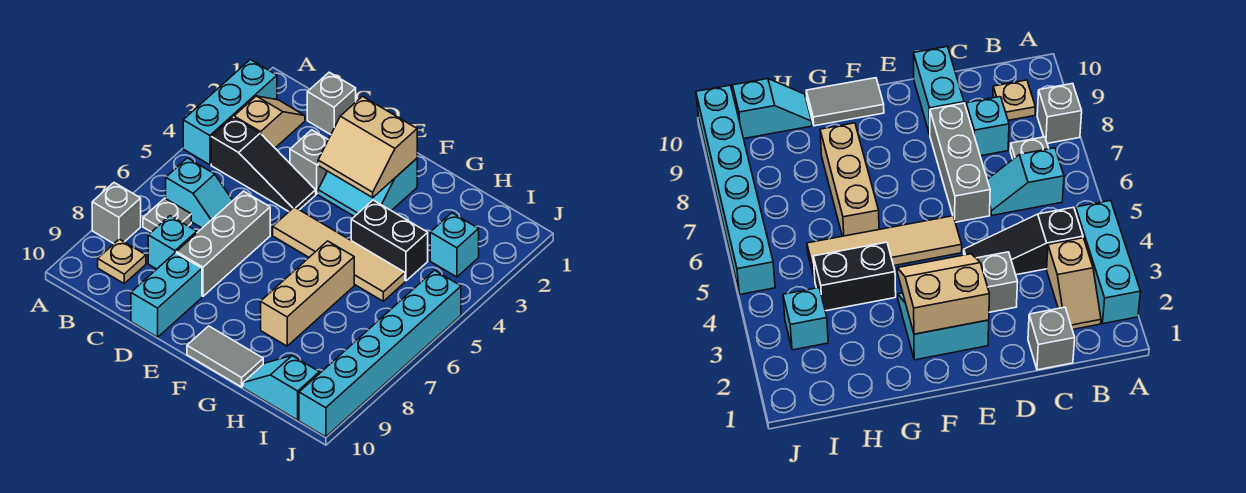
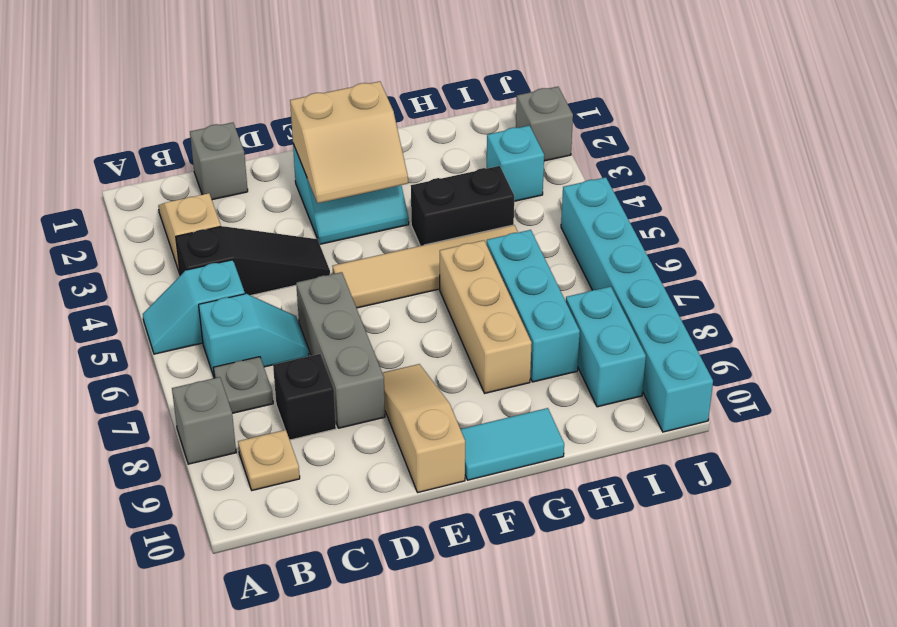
cyan brick A2:A4 level 1 -> cyan brick H6:H8 level 1
cyan brick C8 level 1 -> black brick C8 level 1
grey brick D3 level 1 -> grey brick J2 level 1
cyan brick D9:D10 level 1 -> cyan brick I8:I9 level 1
none -> tan slope E8:E10 level 1 top 10
grey tile F10:G10 level 1 -> cyan tile F10:G10 level 1
cyan slope H10:I10 level 1 top I -> cyan slope A5:B5 level 1 top B

